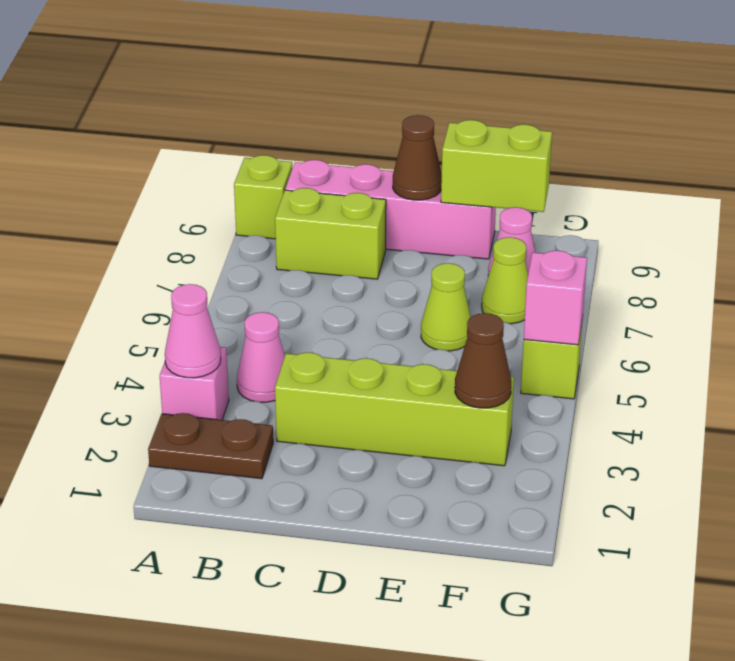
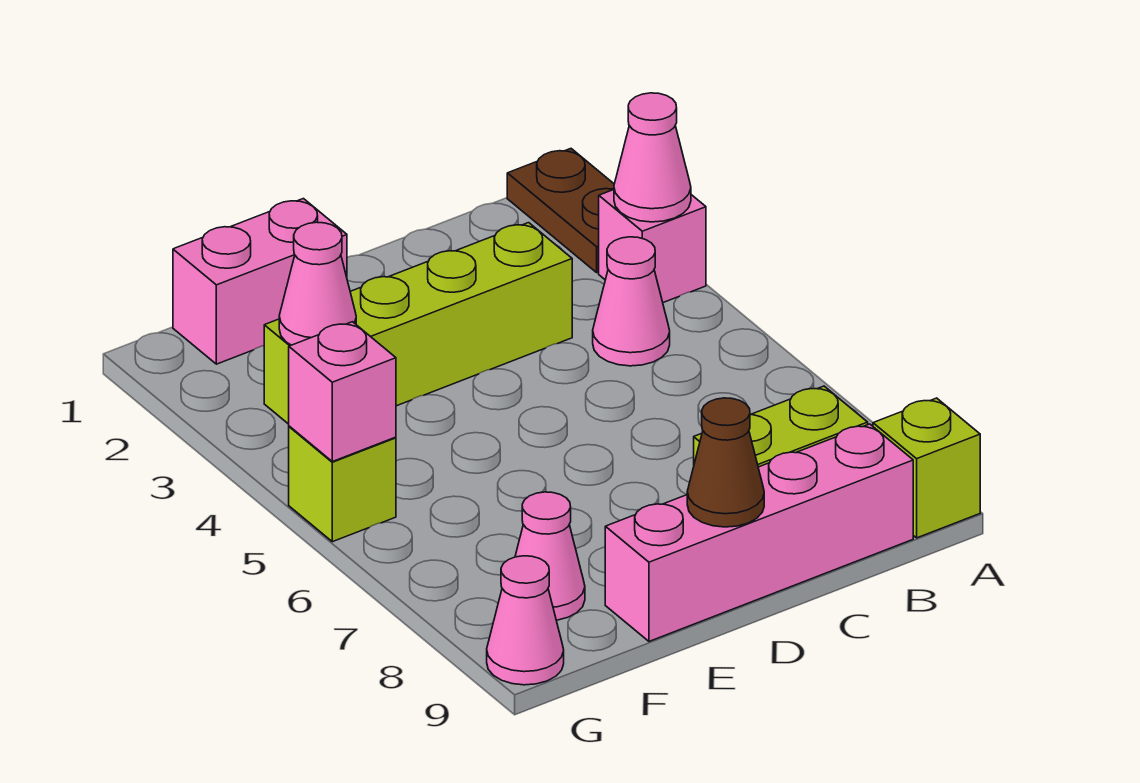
brown plate A2:B2 level 1 -> brown plate A1:A2 level 1
none -> pink brick E1:F1 level 1
lime cone E6 level 1 -> none
lime brick E9:F9 level 2 -> none
brown cone F3 level 2 -> pink cone F3 level 2
lime cone F7 level 1 -> none
none -> pink cone G9 level 1

